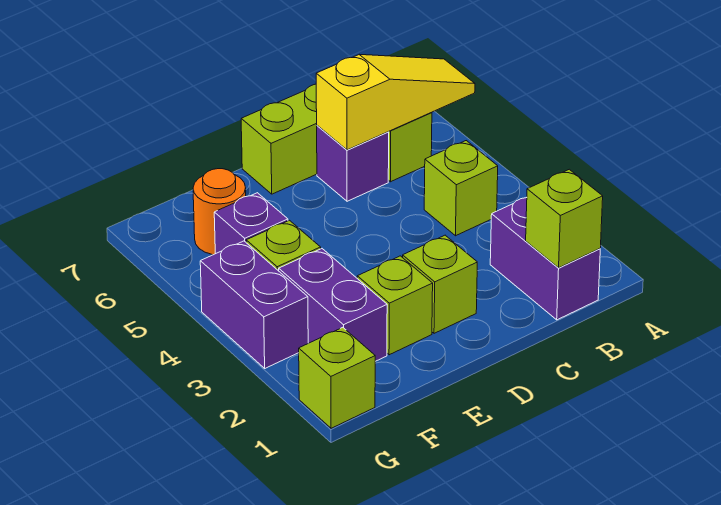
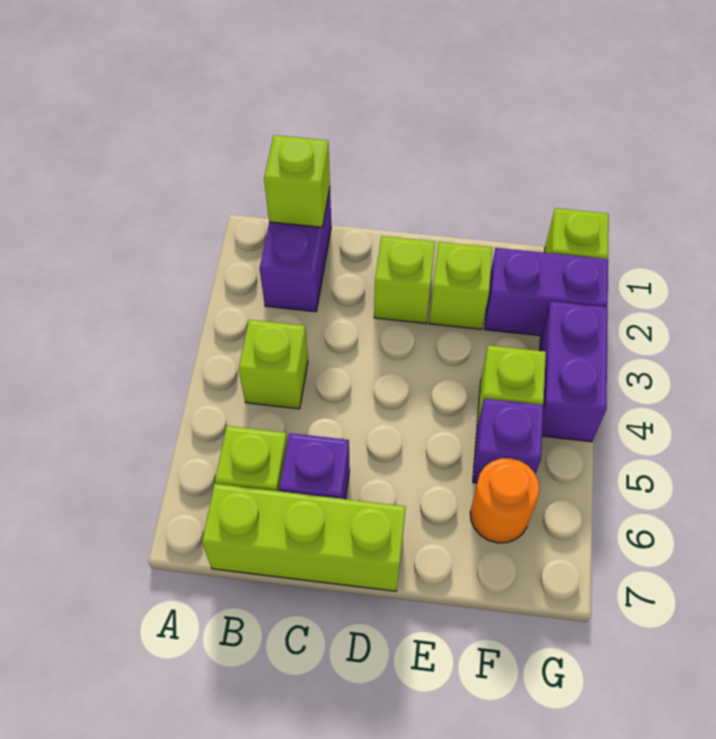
yellow slope A6:C6 level 2 top C -> none
purple brick F2:F3 level 1 -> purple brick F2:G2 level 1

